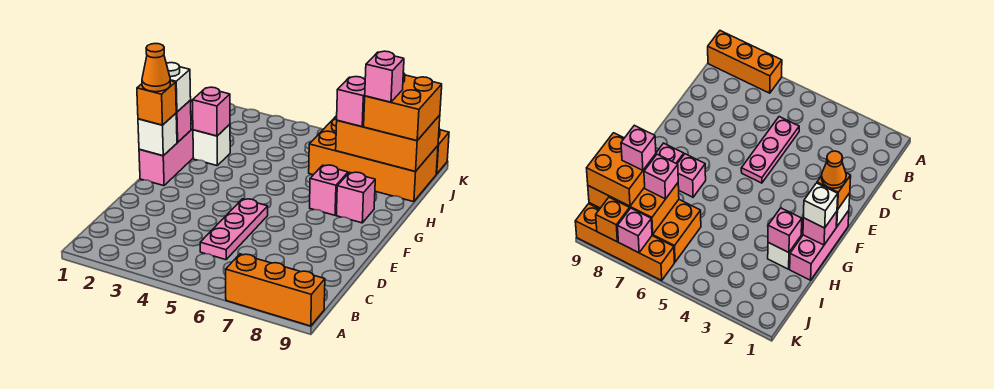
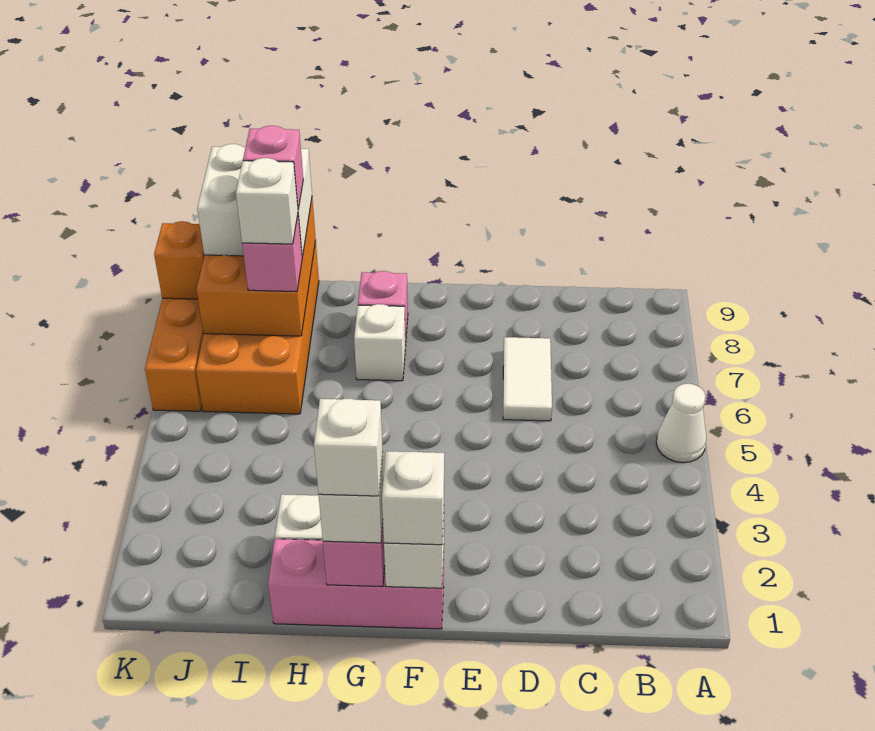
none -> white cone A5 level 1
orange brick A7:A9 level 1 -> none
pink plate C5:E5 level 1 -> none
none -> white tile D6:D7 level 1
orange brick F1 level 3 -> white brick F1 level 3
orange cone F1 level 4 -> none
none -> white brick G1 level 4
pink brick G7 level 1 -> white brick G7 level 1
pink brick H2 level 2 -> none
none -> white brick I7 level 4
orange brick I8:J9 level 3 -> white brick I8:J9 level 3
pink brick K7 level 2 -> none

